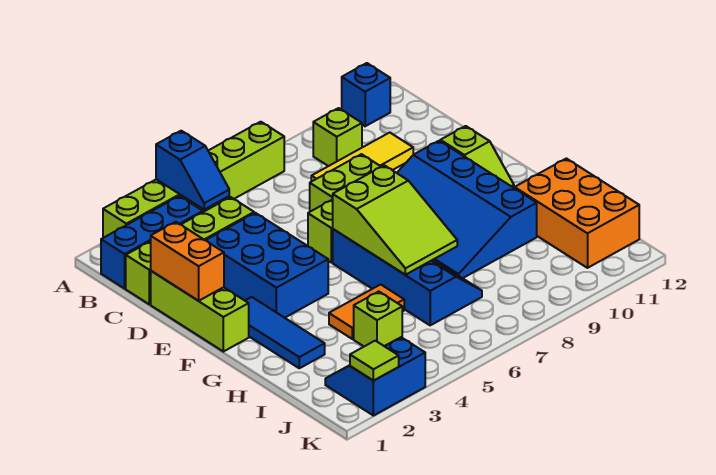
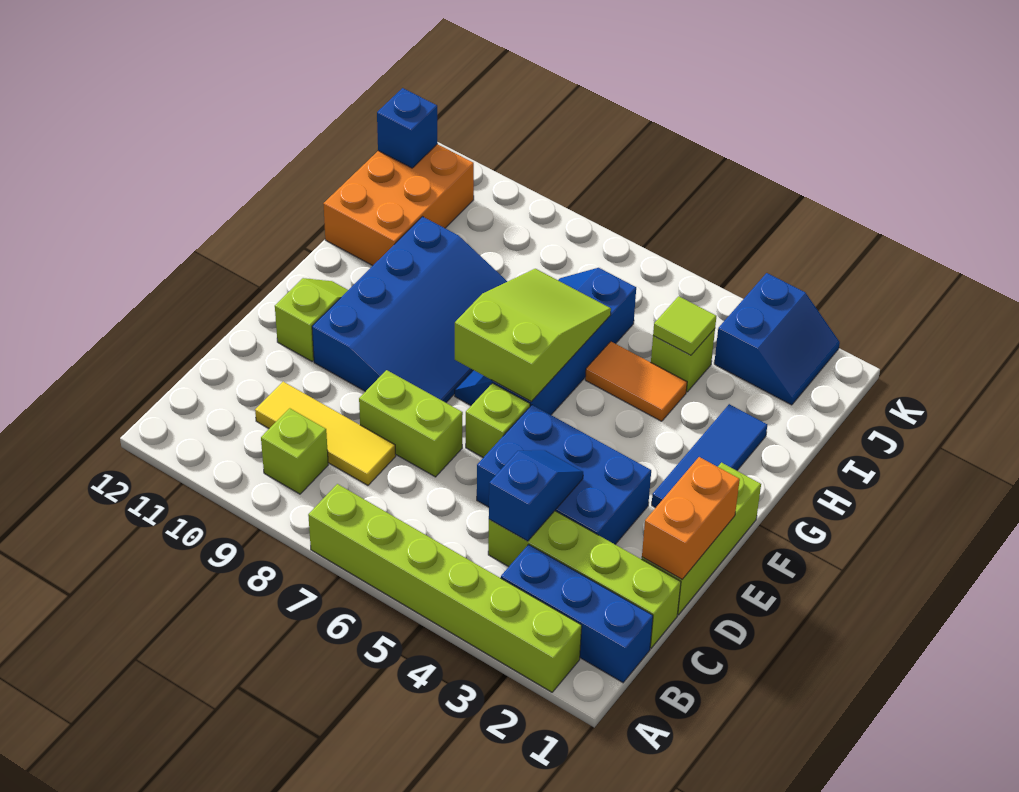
blue slope A4:B4 level 2 top A -> blue slope C4:D4 level 2 top C
blue brick A11 level 1 -> blue brick J12 level 2
blue brick D3:F4 level 1 -> blue brick D3:E5 level 1
blue slope J2:K3 level 1 top K -> blue slope J2:K3 level 1 top 3
lime tile K2 level 2 -> lime tile I4 level 2

